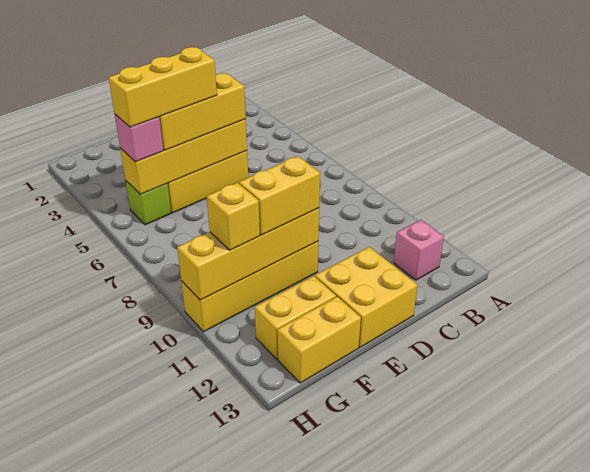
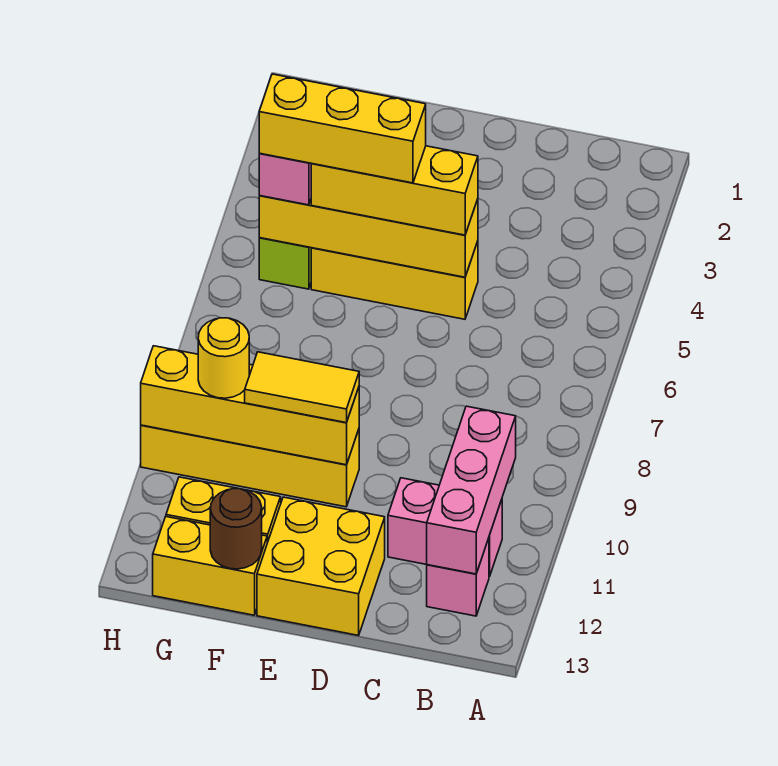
none -> pink brick B10:B12 level 2
none -> pink brick B11:C11 level 1
yellow brick E10:F10 level 3 -> yellow tile E10:F10 level 3
none -> brown round brick F13 level 2
yellow brick G10 level 3 -> yellow round brick G10 level 3

